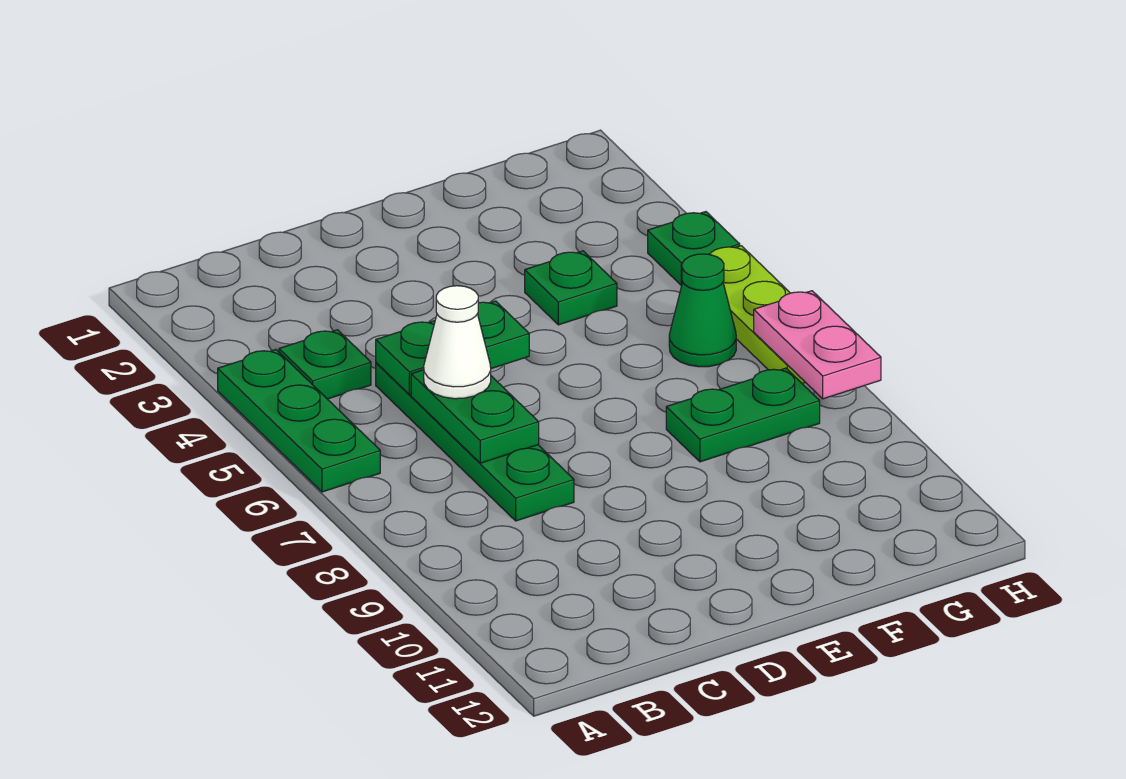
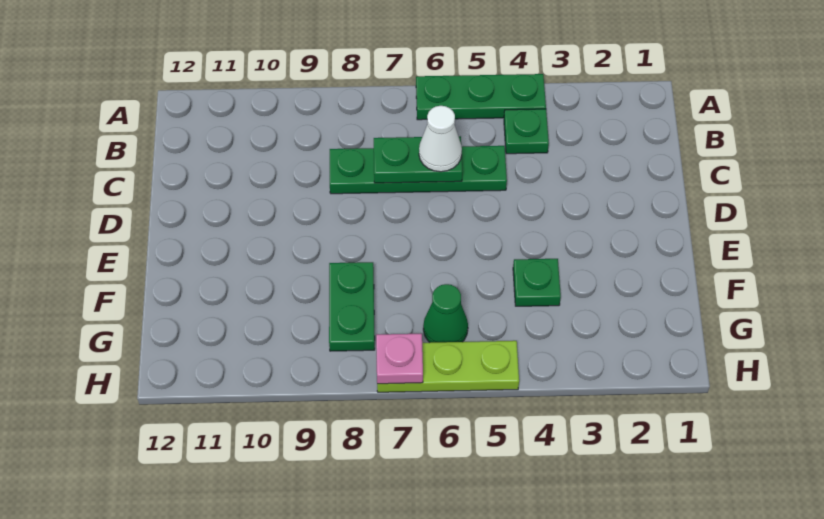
green plate C5:D5 level 2 -> none
green plate H4 level 1 -> none
pink plate H7:H8 level 2 -> pink plate H7 level 2

